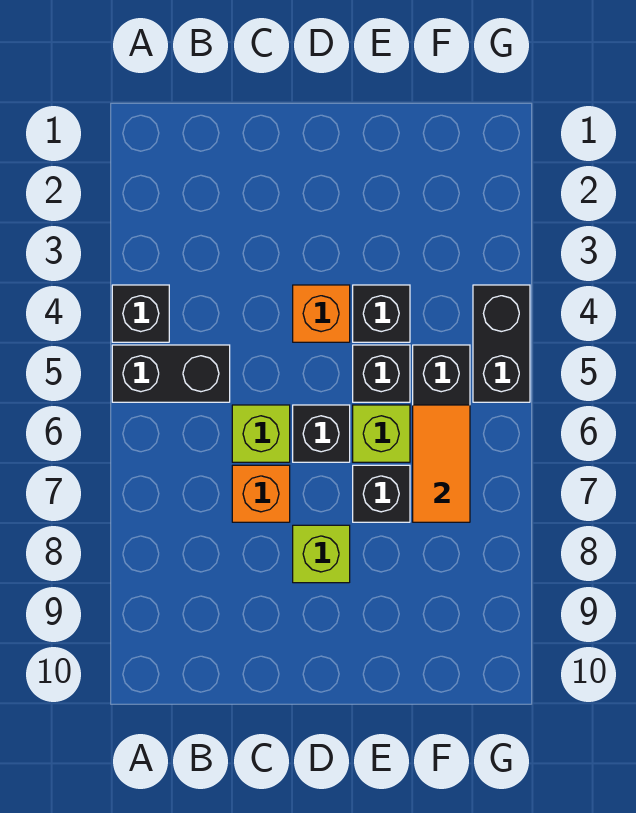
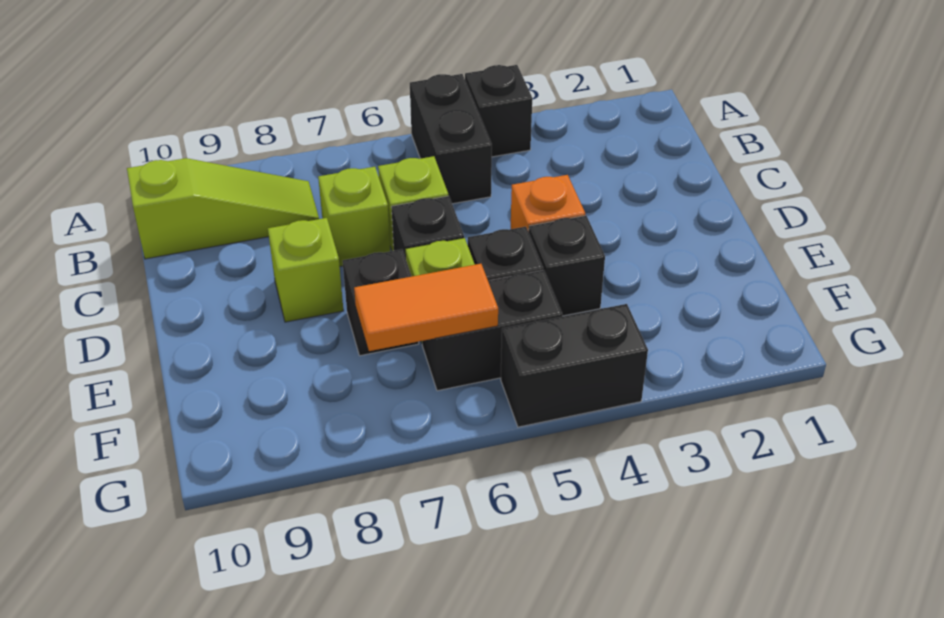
none -> lime slope B8:B10 level 1 top 10
orange brick C7 level 1 -> lime brick C7 level 1

